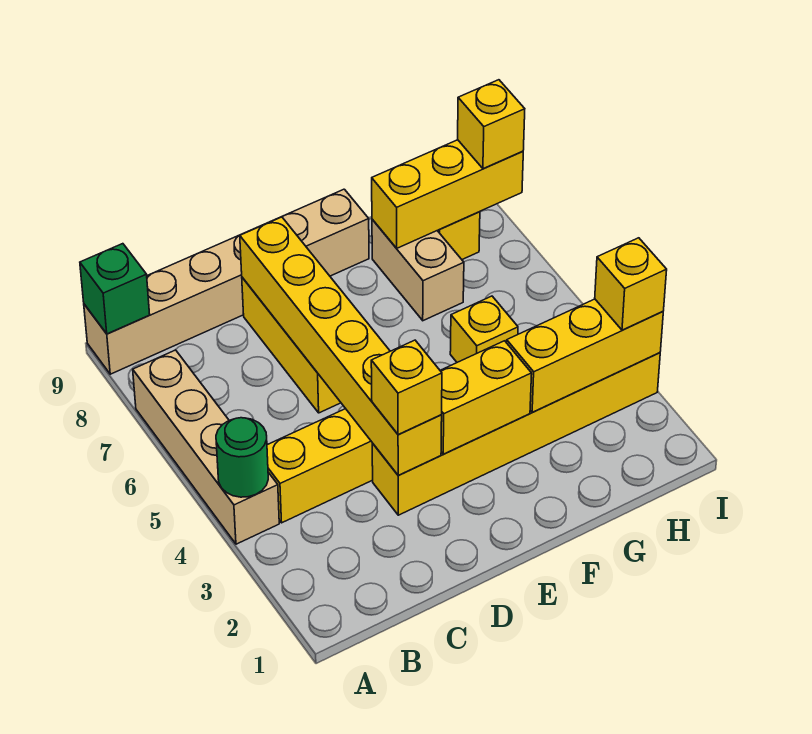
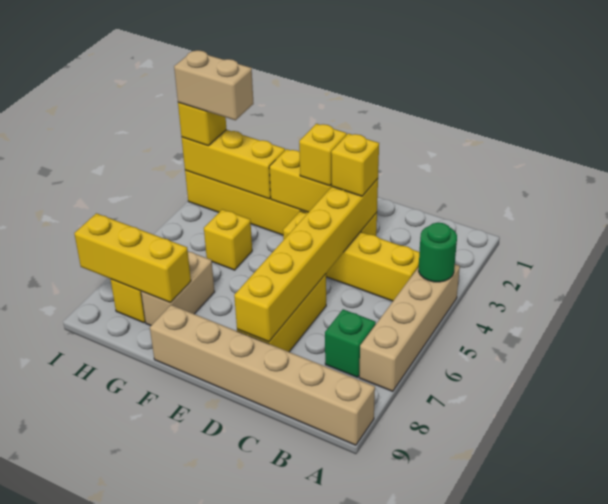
green brick A9 level 2 -> green brick B7 level 1
none -> tan brick H3:I3 level 4
yellow brick I8 level 3 -> yellow brick E3 level 3

